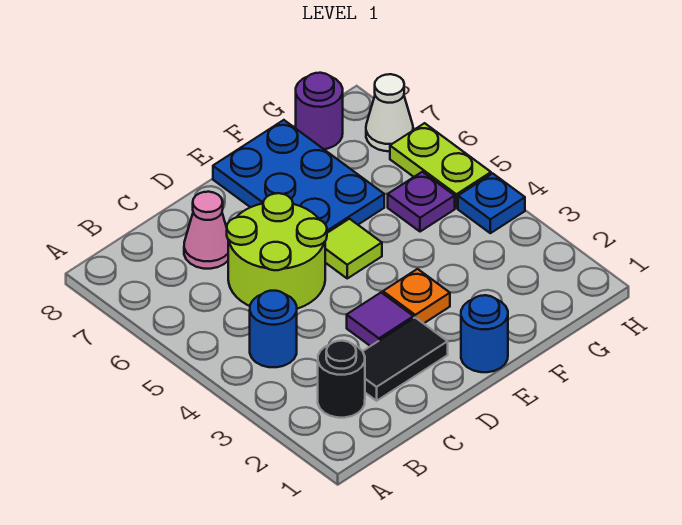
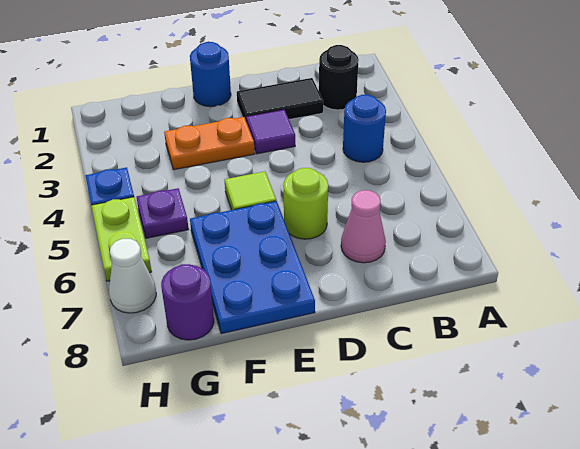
lime round brick C5:D6 level 1 -> lime round brick D6 level 1
orange plate E3 level 1 -> orange plate E3:F3 level 1

